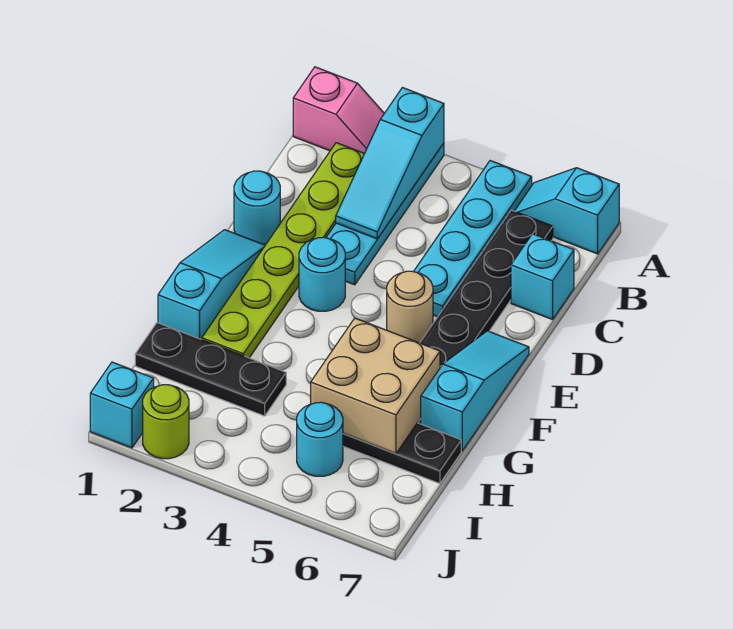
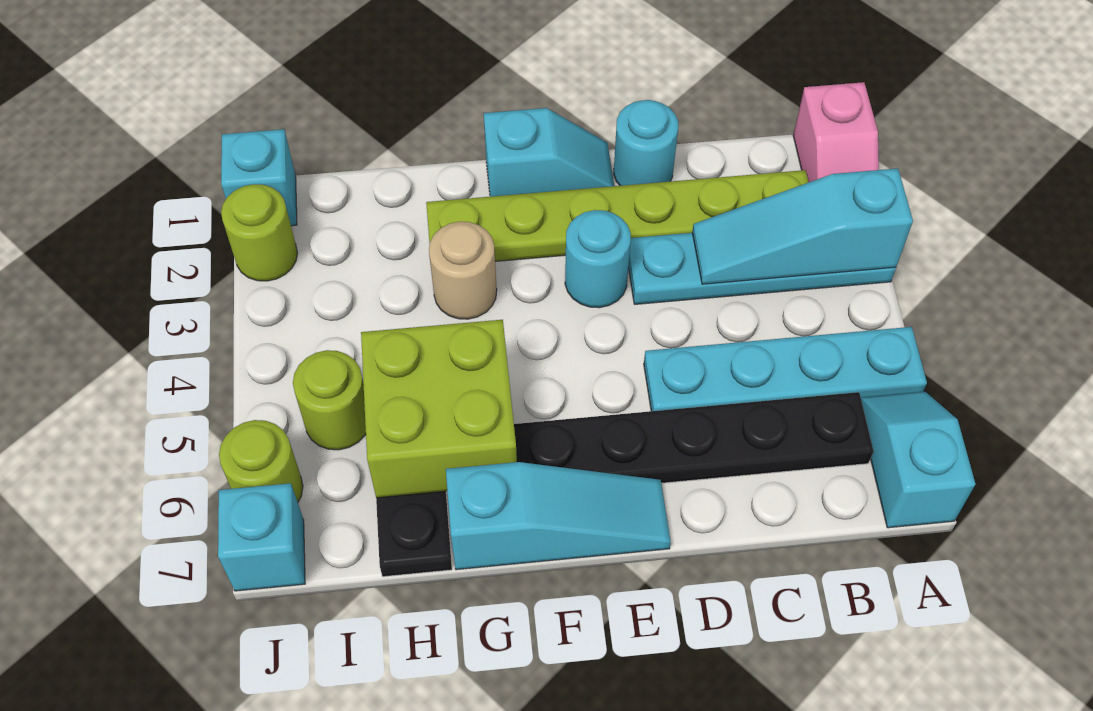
cyan brick C7 level 1 -> cyan brick J7 level 1
cyan slope E1:G1 level 1 top G -> cyan slope E1:F1 level 1 top F
tan round brick E5 level 1 -> tan round brick G3 level 1
tan brick G5:H6 level 2 -> lime brick G5:H6 level 2
black plate H1:H3 level 1 -> none
cyan round brick I5 level 1 -> lime round brick I5 level 1
none -> lime round brick J6 level 1

